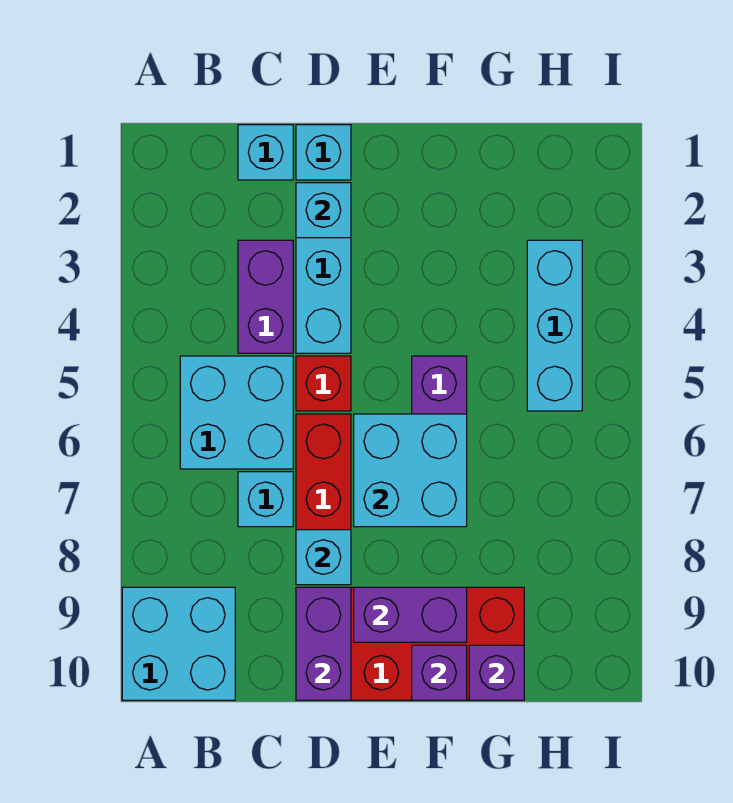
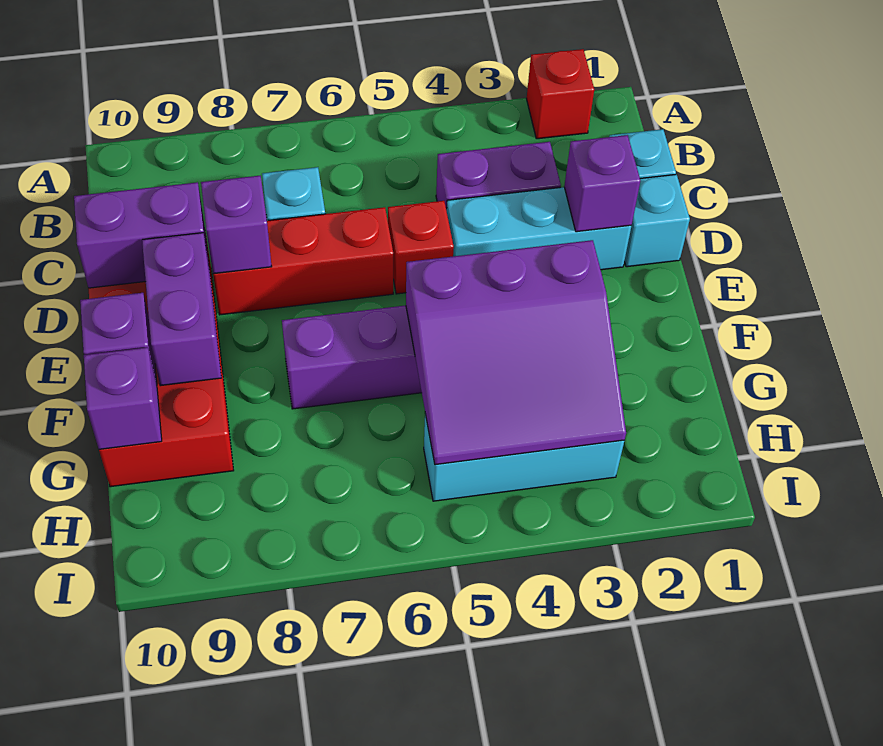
none -> red brick A2 level 1
cyan brick A9:B10 level 1 -> none
cyan brick B5:C6 level 1 -> none
cyan brick D2 level 2 -> purple brick D2 level 2
cyan brick D8 level 2 -> purple brick D8 level 2
cyan brick E6:F7 level 2 -> none
none -> purple slope F3:H5 level 2 top F

